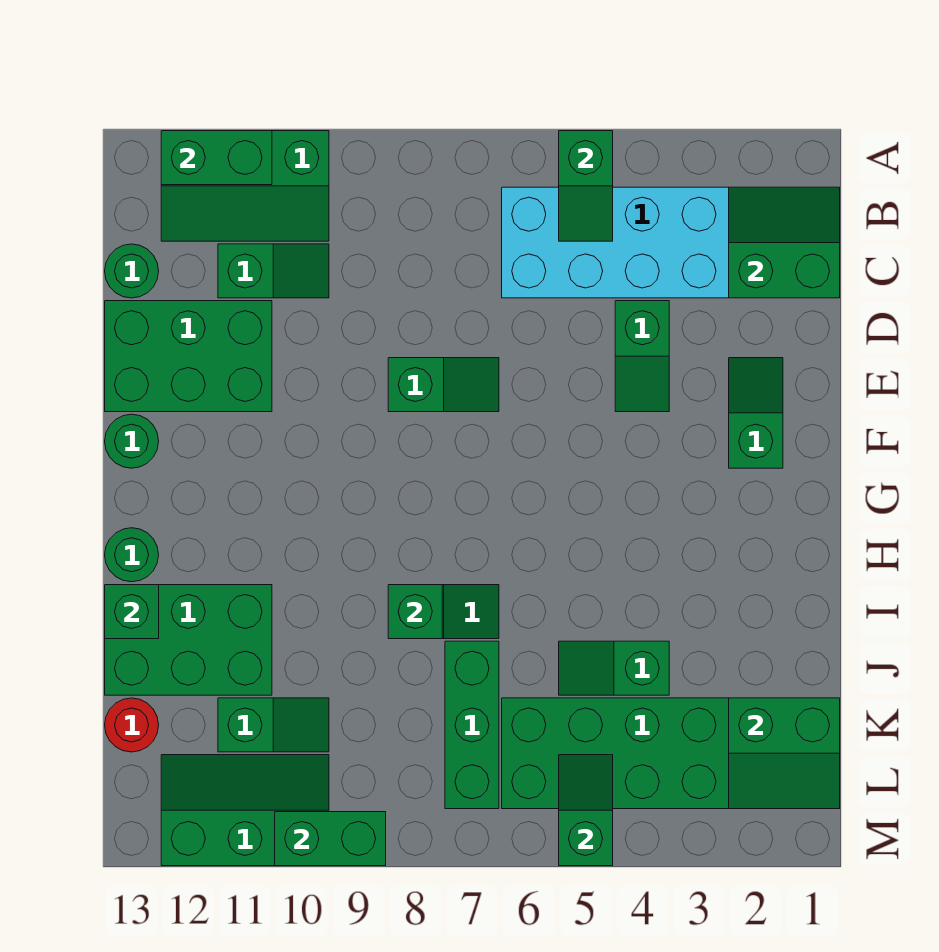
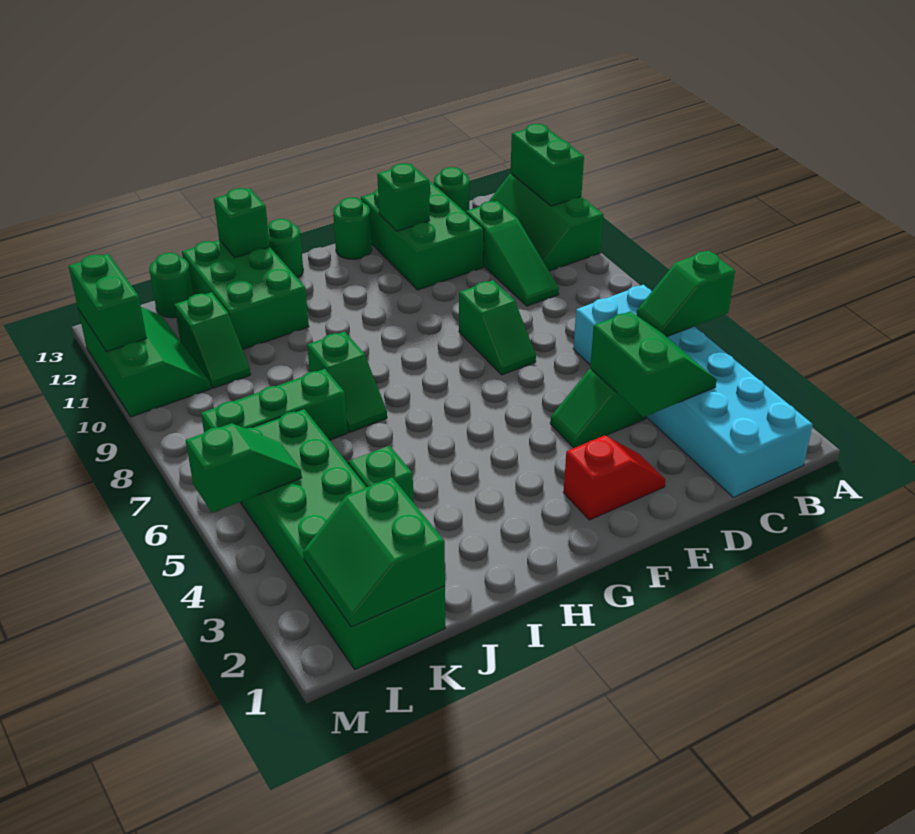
green slope B1:C2 level 2 top C -> green slope C3:D4 level 2 top D
green slope C10:C11 level 1 top 11 -> green slope C9:C11 level 1 top 11
green slope E2:F2 level 1 top F -> red slope E2:F2 level 1 top F
green brick I8 level 2 -> green brick E12 level 2
red round brick K13 level 1 -> green round brick K13 level 1
green brick M9:M10 level 2 -> green brick M11:M12 level 2

